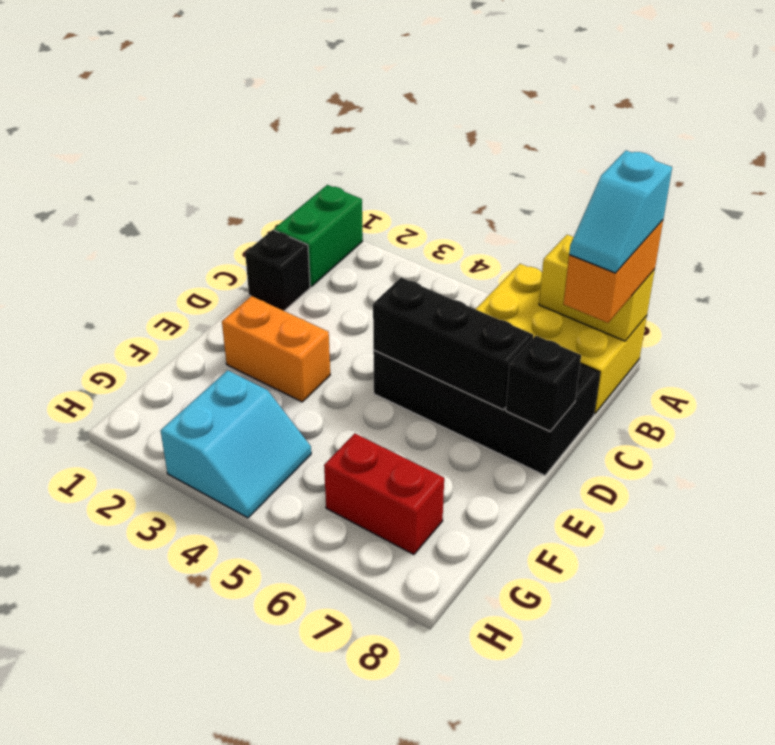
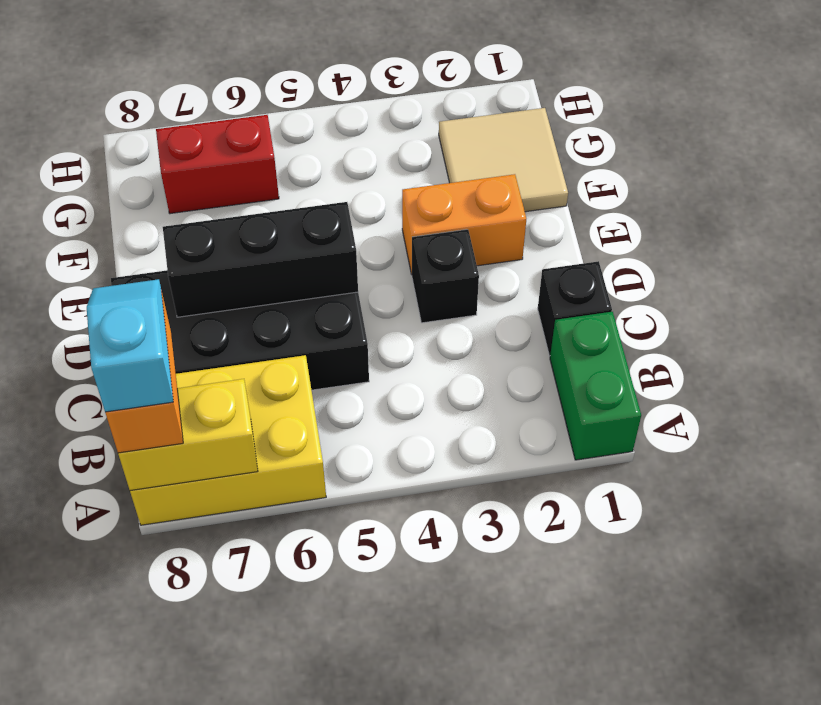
black brick D8 level 2 -> black brick D3 level 1
none -> tan tile F1:G2 level 1
cyan slope G3:H4 level 1 top 3 -> none

